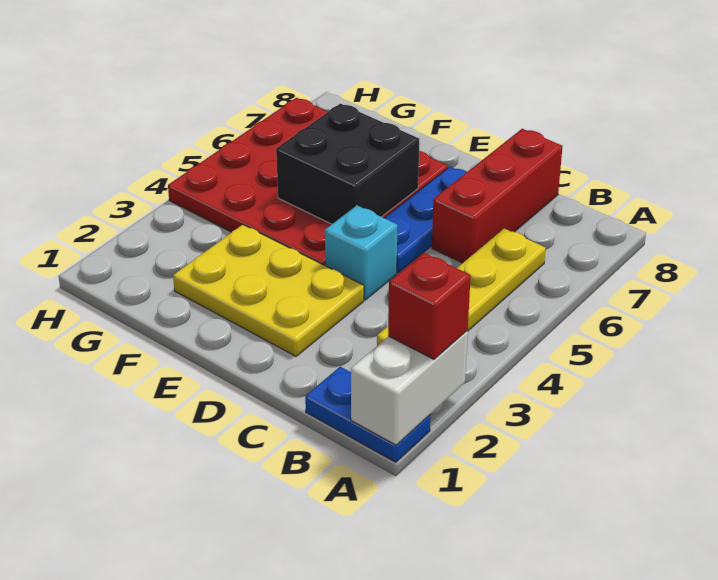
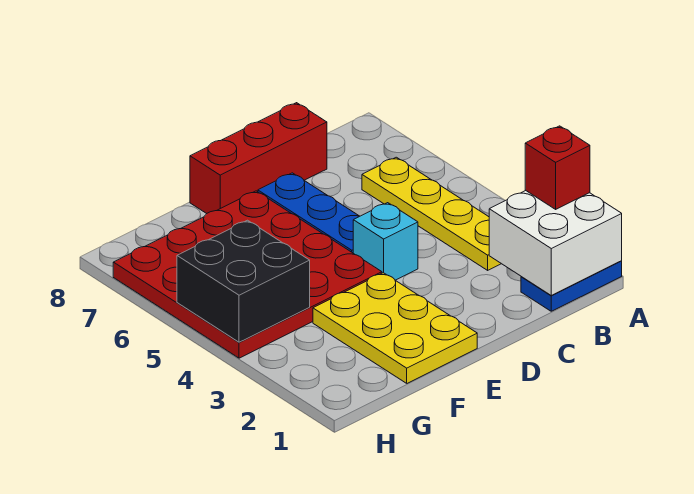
white brick A1:A2 level 2 -> white brick A1:B2 level 2
red brick C6:C8 level 1 -> red brick C8:E8 level 1
yellow plate D2:F3 level 1 -> yellow plate E1:F3 level 1
black brick E5:F6 level 2 -> black brick G4:H5 level 2

